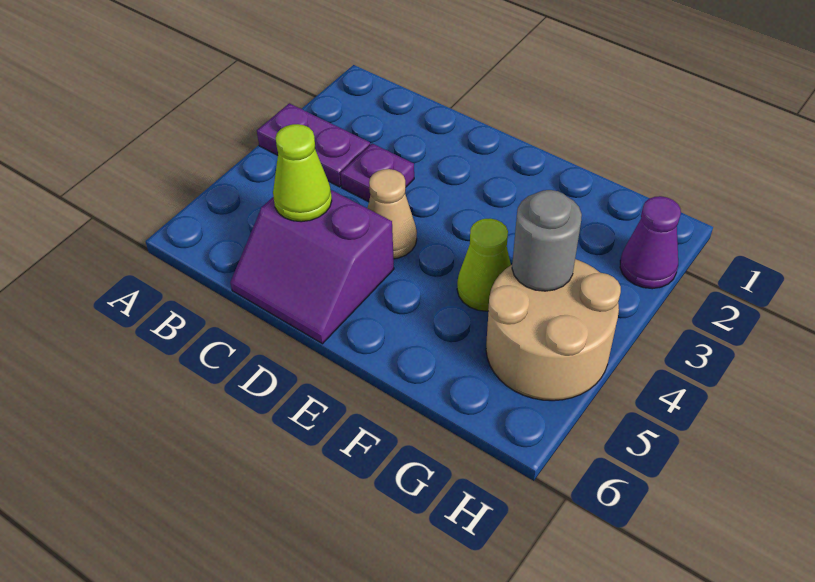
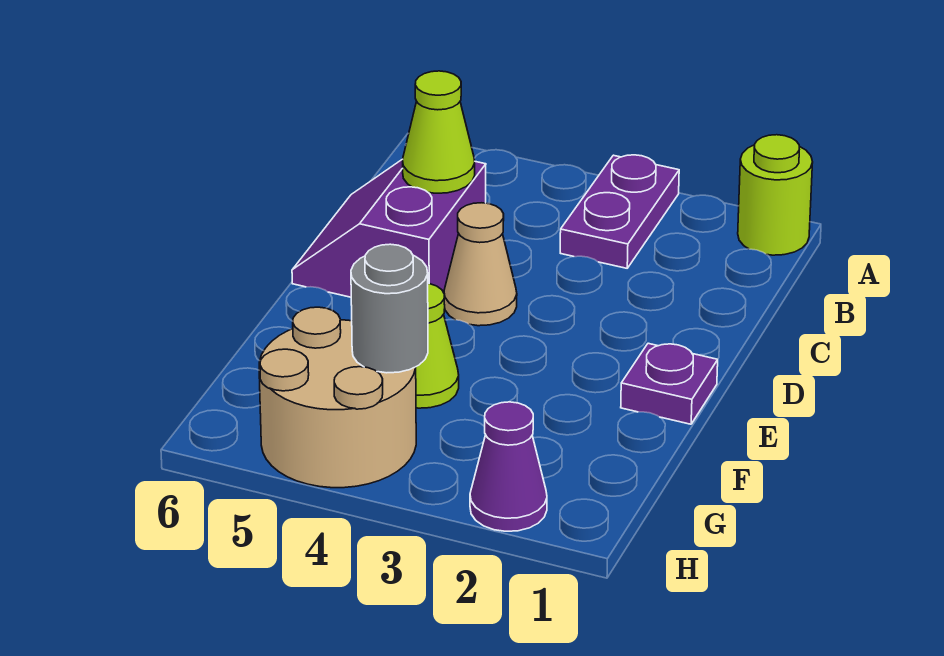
none -> lime round brick A1 level 1
purple plate C3 level 1 -> purple plate E1 level 1

